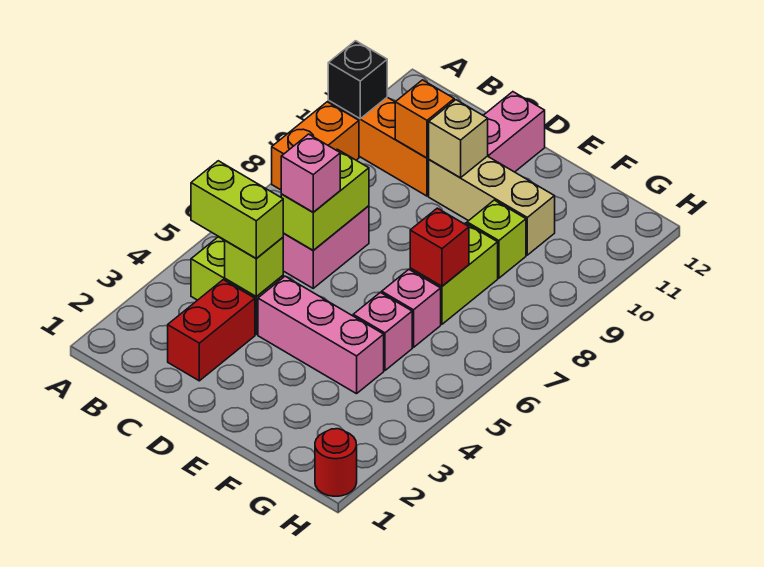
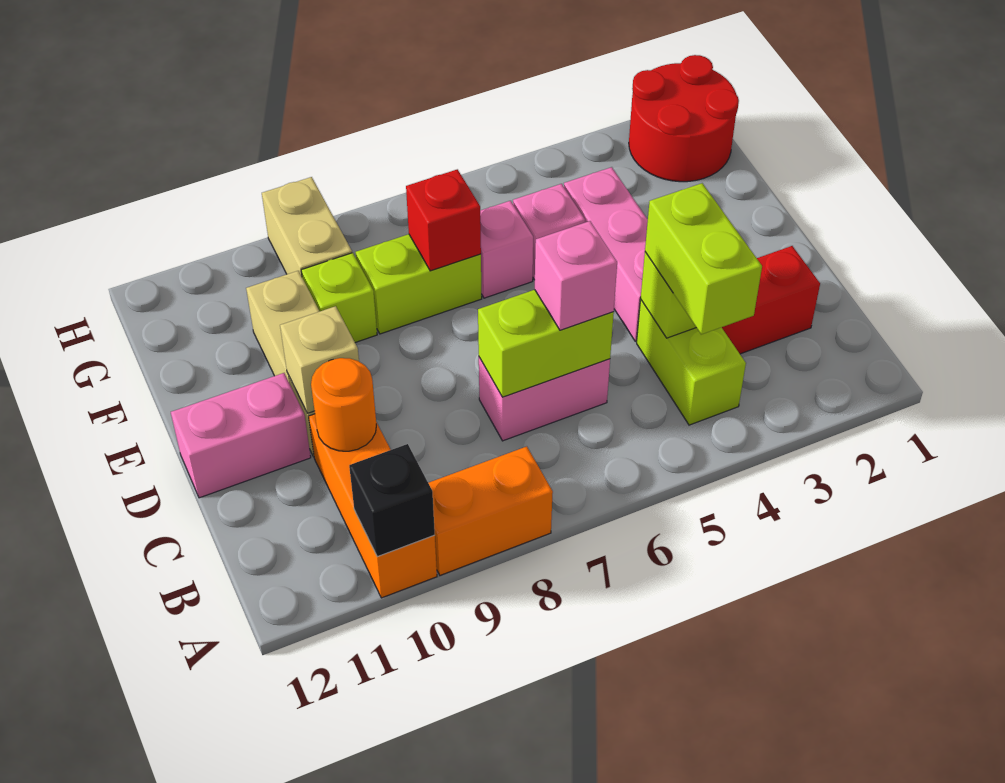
orange brick C10 level 2 -> orange round brick C10 level 2
none -> tan brick G9:H9 level 1
red round brick H1 level 1 -> red round brick G1:H2 level 1

